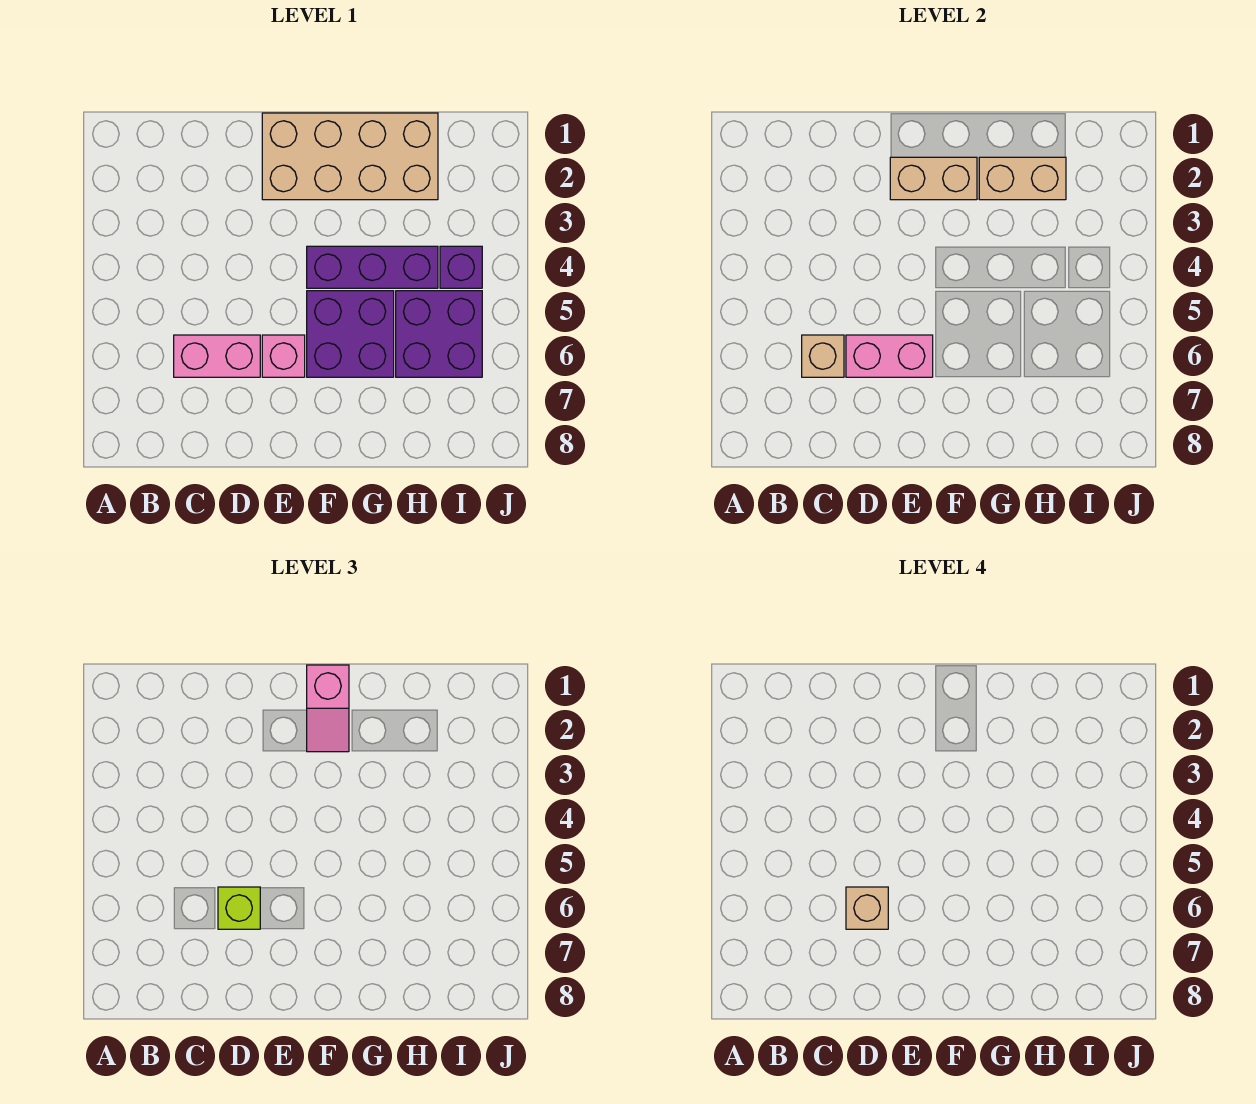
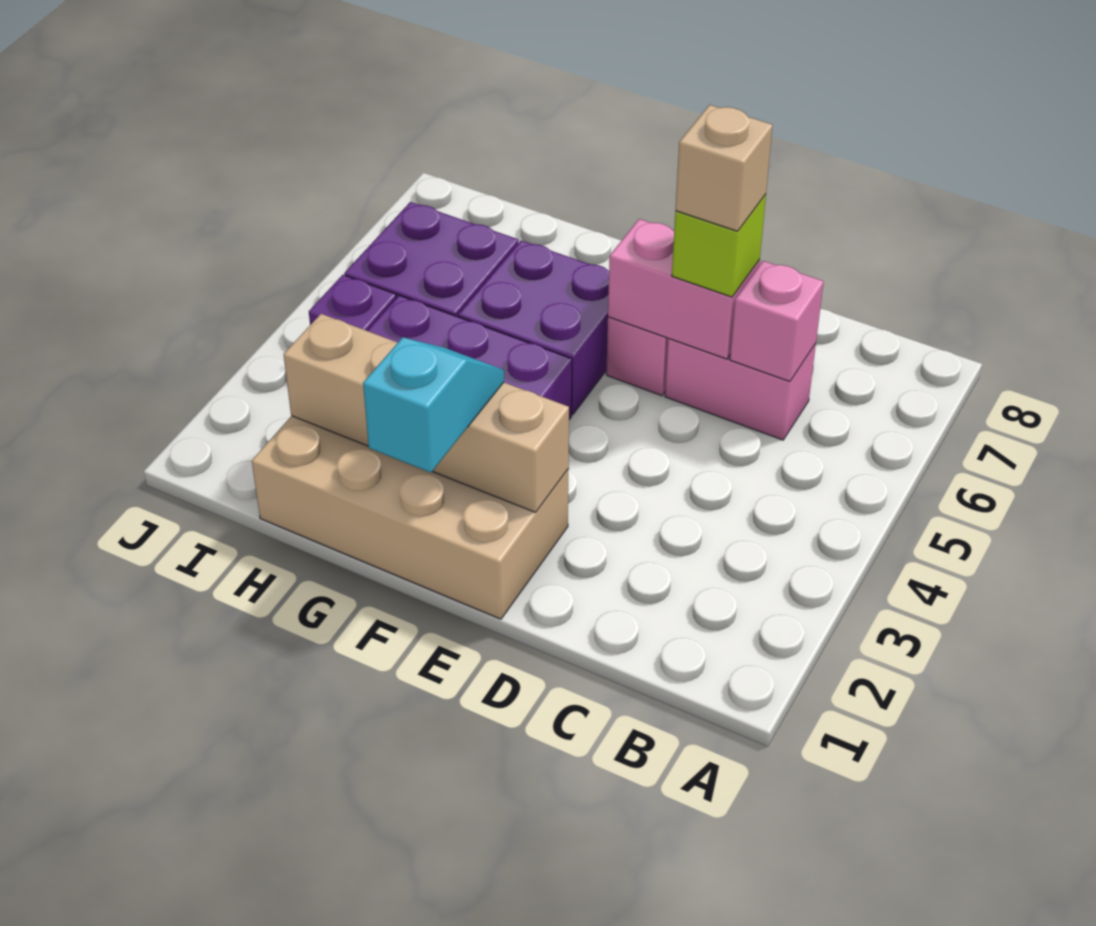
tan brick C6 level 2 -> pink brick C6 level 2
pink slope F1:F2 level 3 top 1 -> cyan slope F1:F2 level 3 top 1

